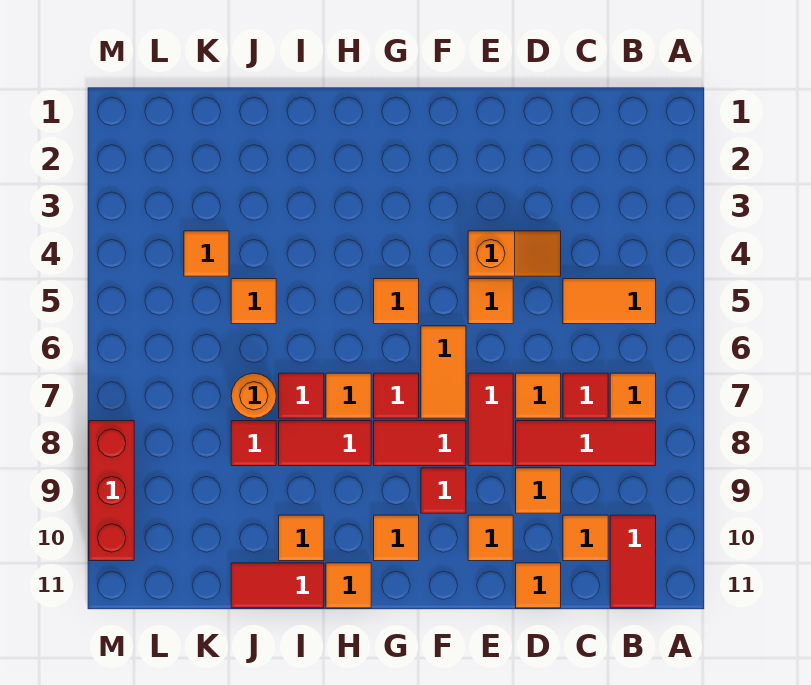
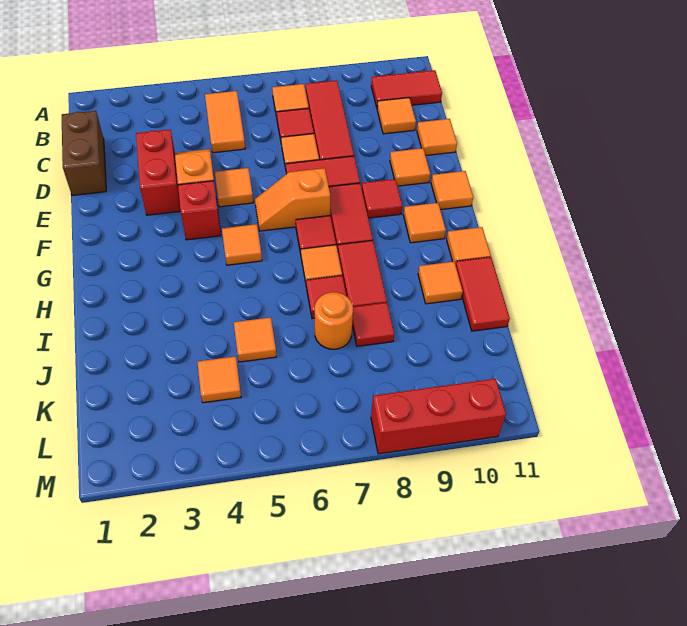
none -> brown brick C1:D1 level 1
none -> red brick D3:E3 level 1
orange tile D9 level 1 -> orange tile F11 level 1
none -> red brick F4 level 1
orange tile F6:F7 level 1 -> orange slope F6:F7 level 1 top 7

